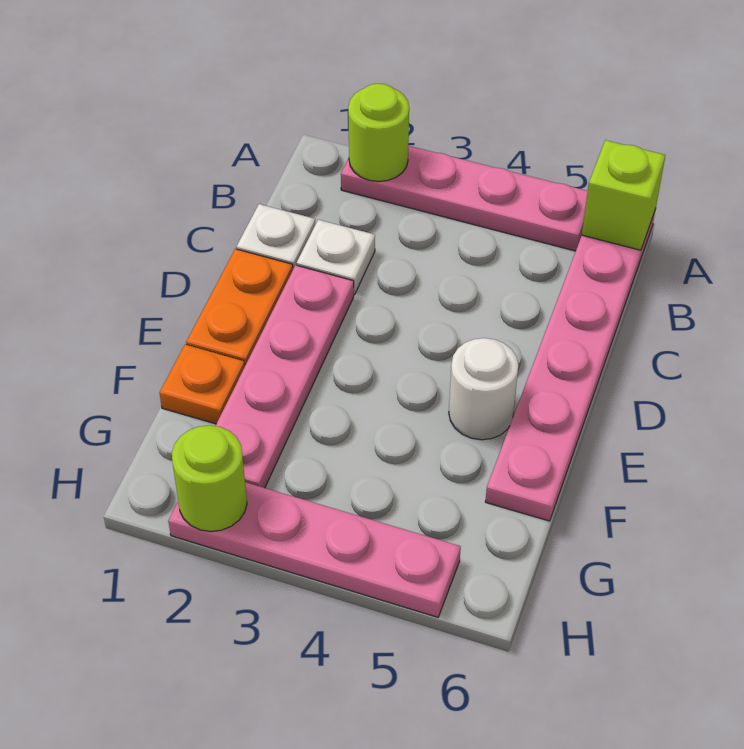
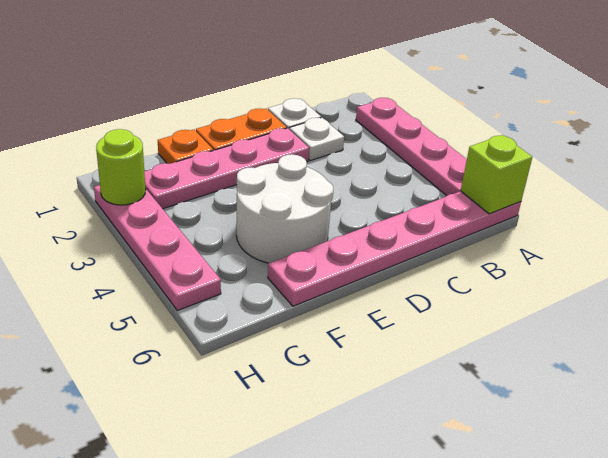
lime round brick A2 level 2 -> none
white round brick E5 level 1 -> white round brick E4:F5 level 1

